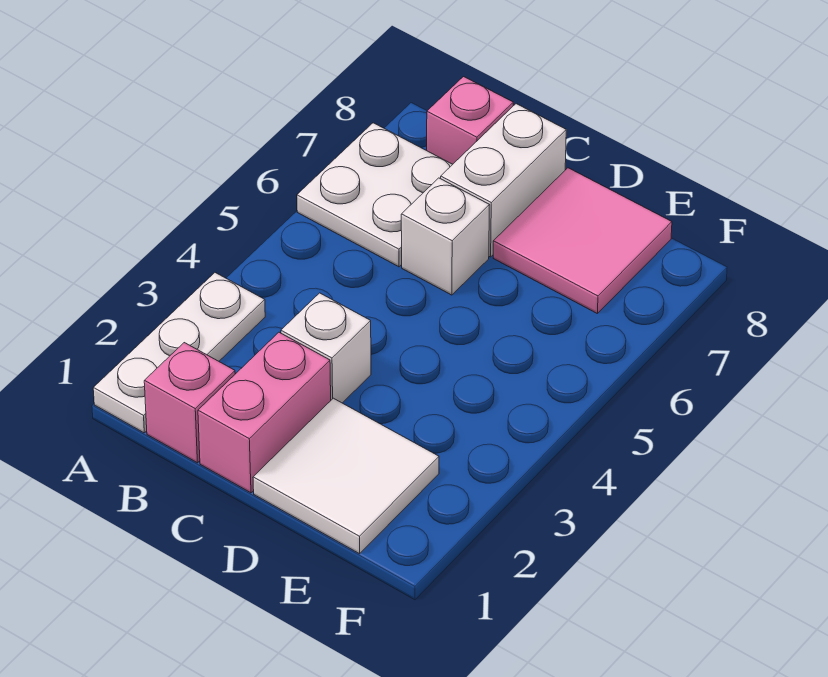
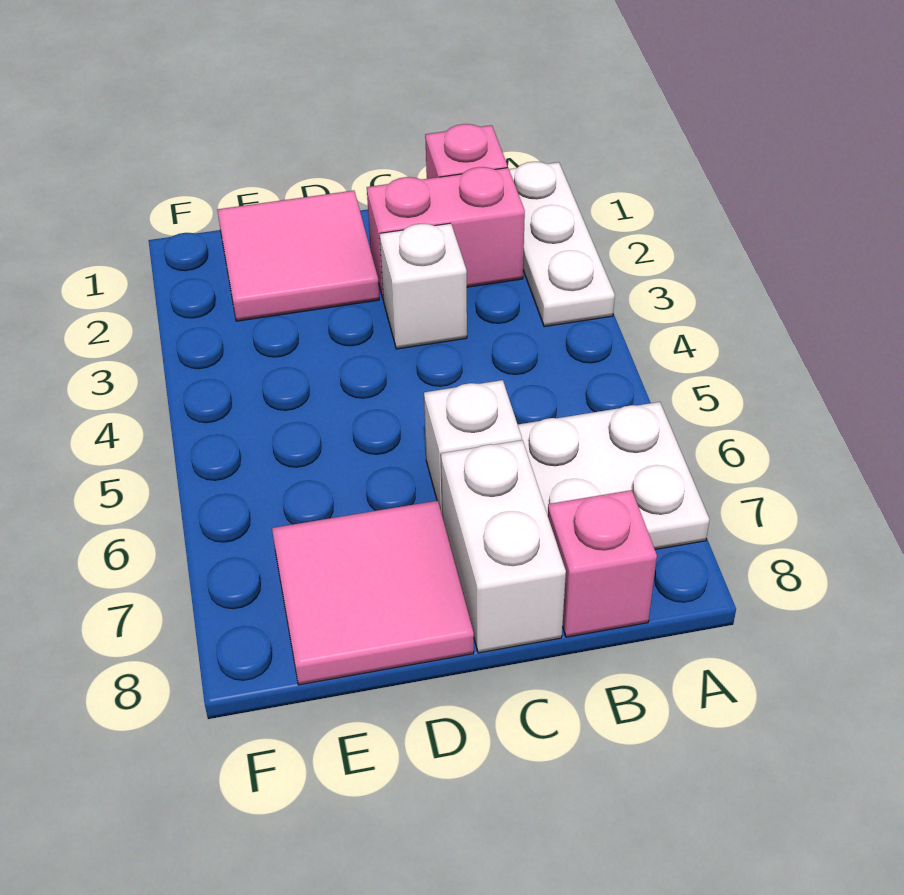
pink brick C1:C2 level 1 -> pink brick B2:C2 level 1
white tile D1:E2 level 1 -> pink tile D1:E2 level 1

